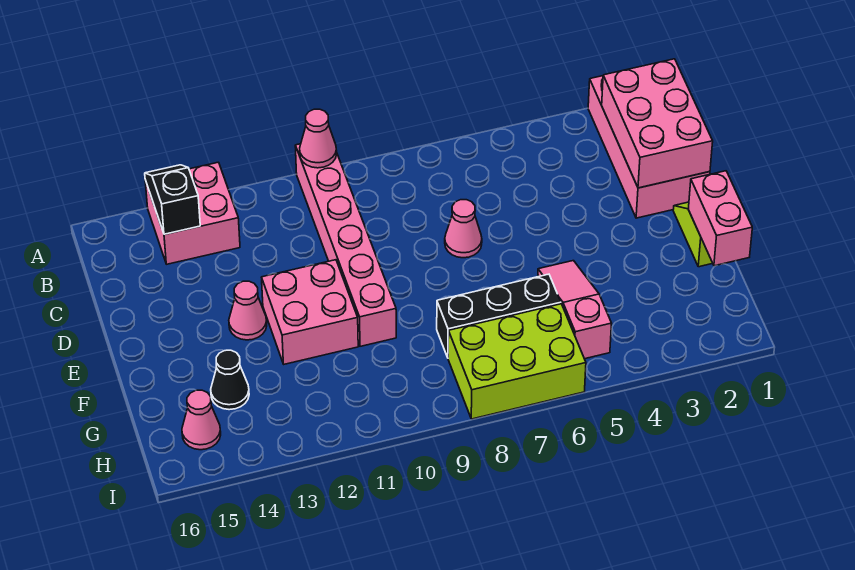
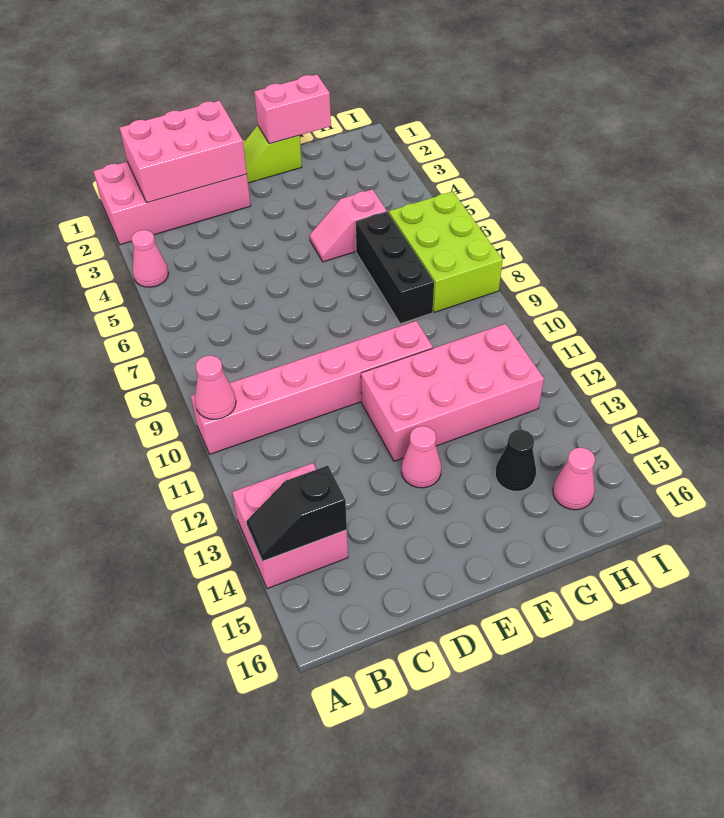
pink cone D7 level 1 -> pink cone A4 level 1
pink brick E11:F12 level 1 -> pink brick E11:H12 level 1
pink slope F5:H5 level 1 top H -> pink slope F5:G5 level 1 top G

